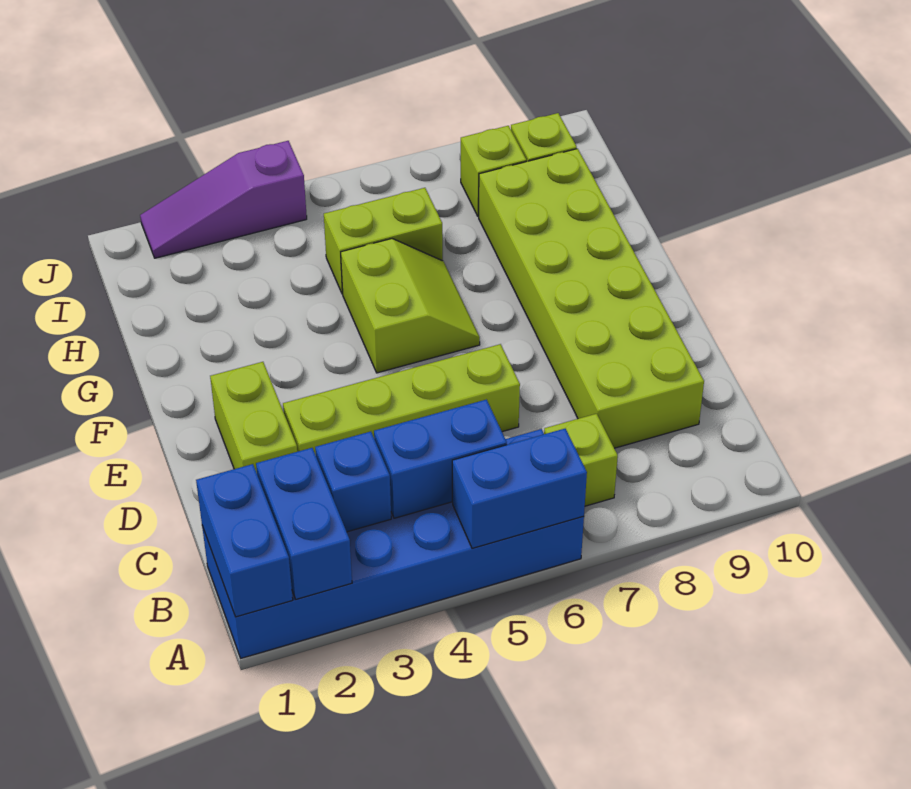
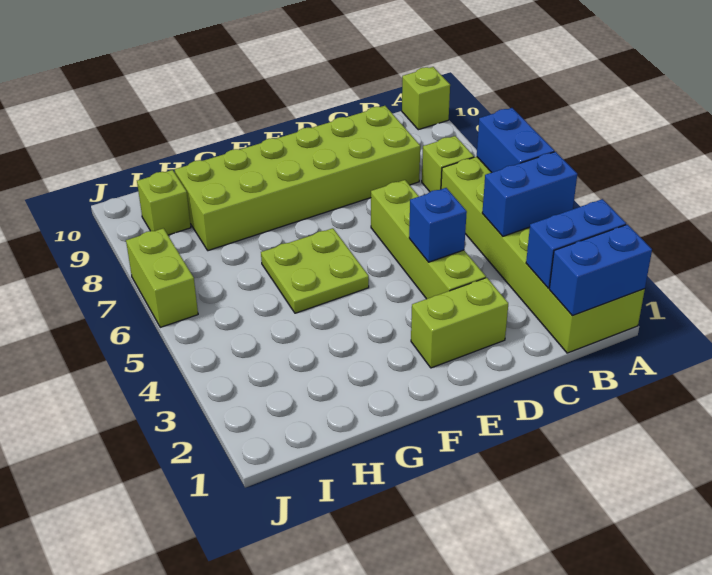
blue brick A1:B6 level 1 -> lime brick A1:B6 level 1
blue brick B3 level 2 -> blue brick D4 level 2
blue brick B4:B5 level 2 -> blue brick A4:B4 level 2
lime slope F5:G6 level 1 top 5 -> lime plate F5:G6 level 1
lime brick H5:H6 level 1 -> lime brick J6:J7 level 1
lime brick I8 level 1 -> lime brick A10 level 1
purple slope J2:J4 level 1 top 4 -> none

